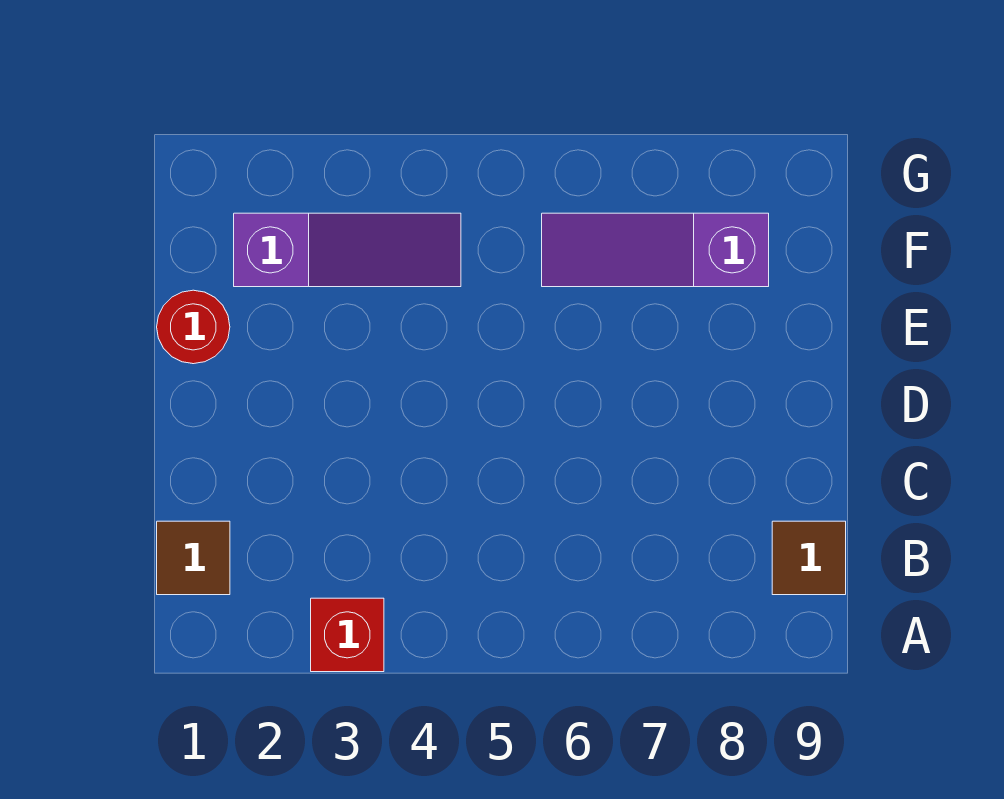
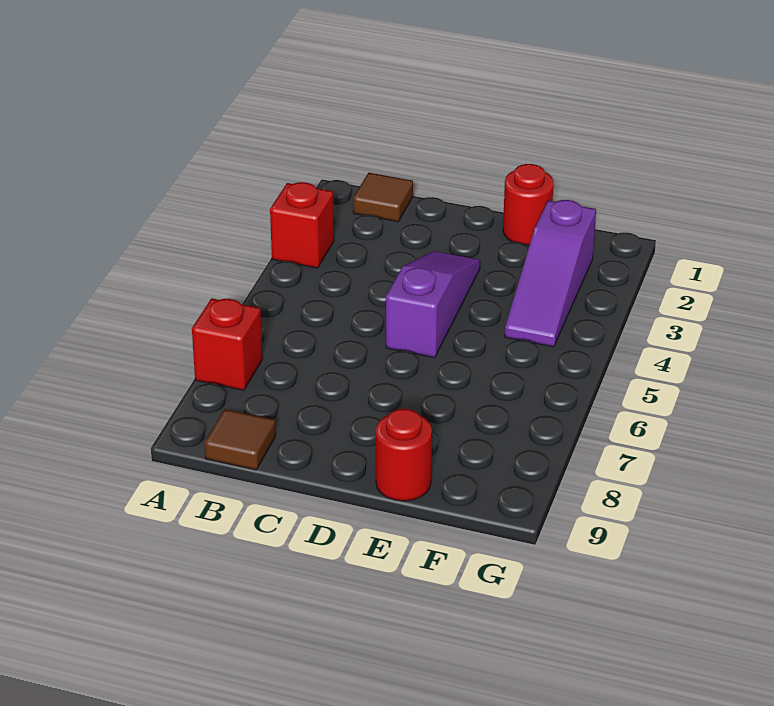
none -> red brick A7 level 1
none -> red round brick E9 level 1
purple slope F6:F8 level 1 top 8 -> purple slope D3:D5 level 1 top 5

